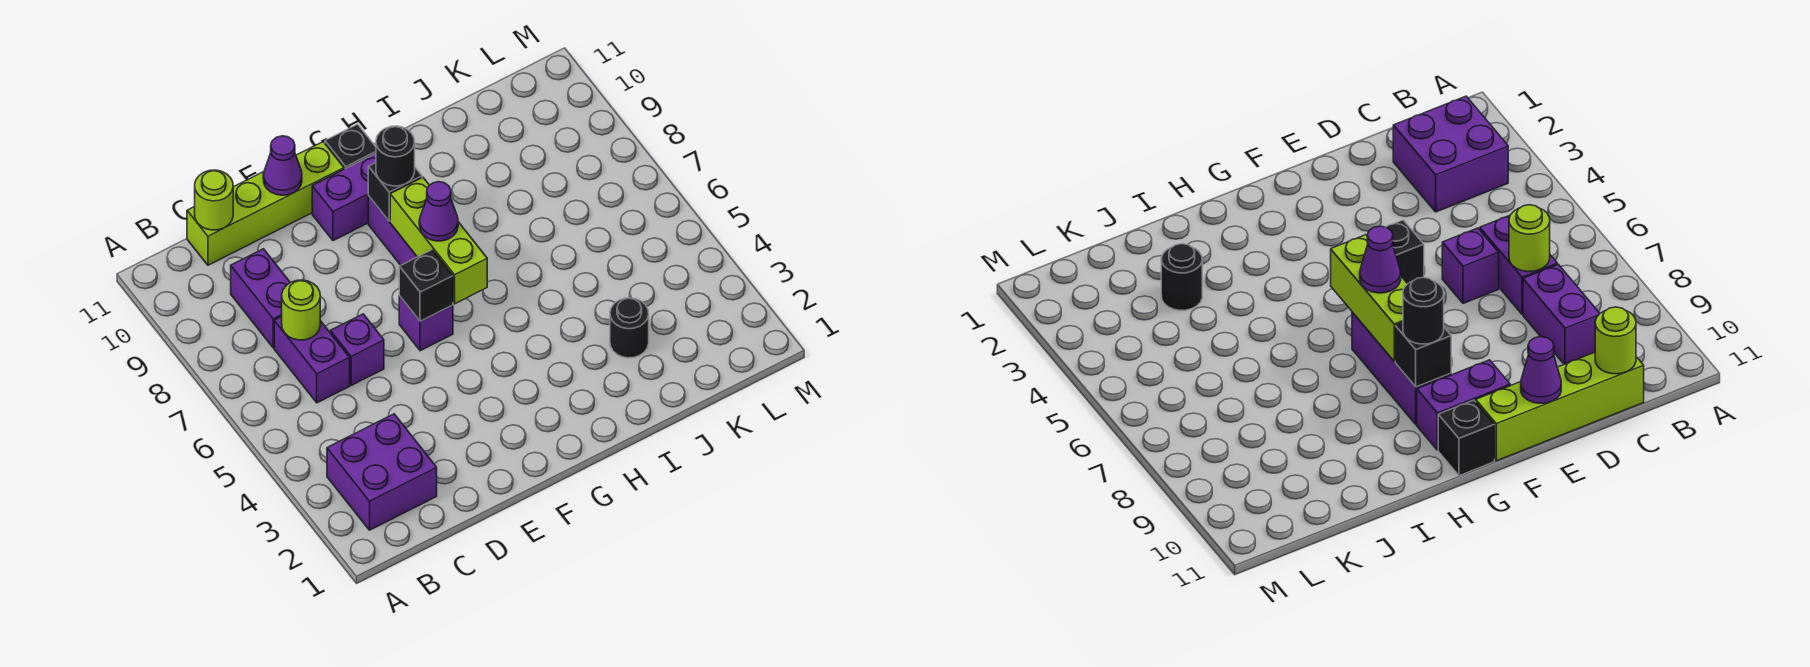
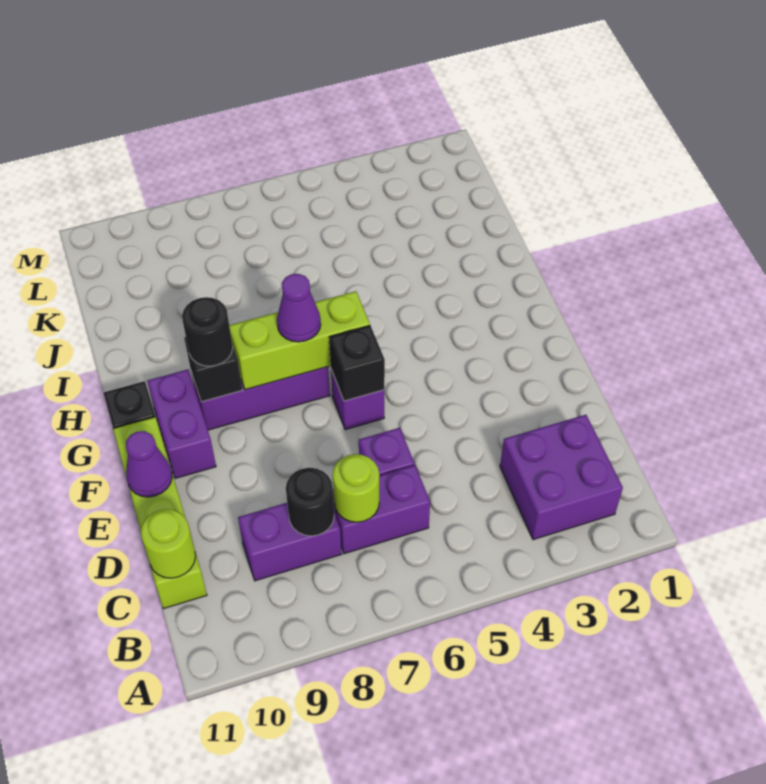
black round brick J3 level 1 -> black round brick C8 level 2

